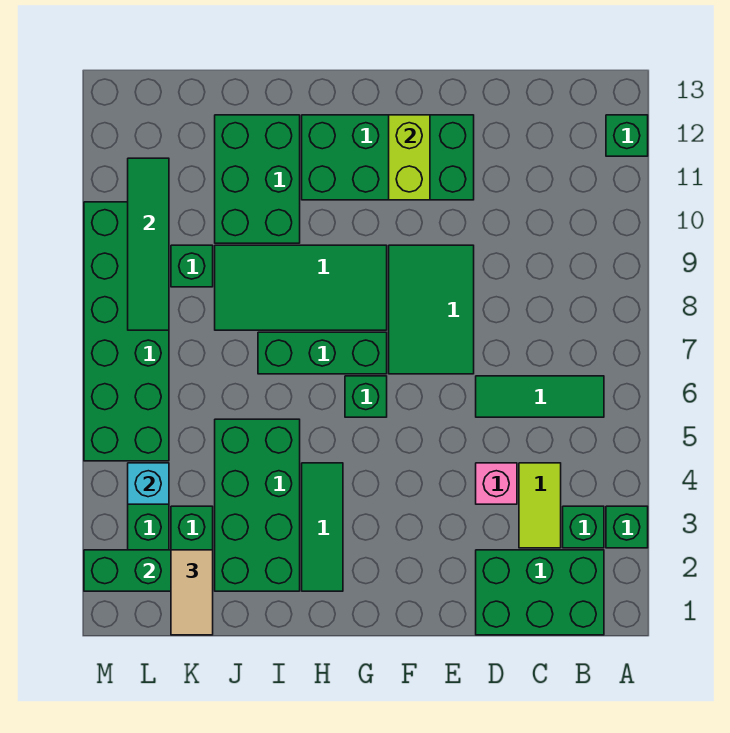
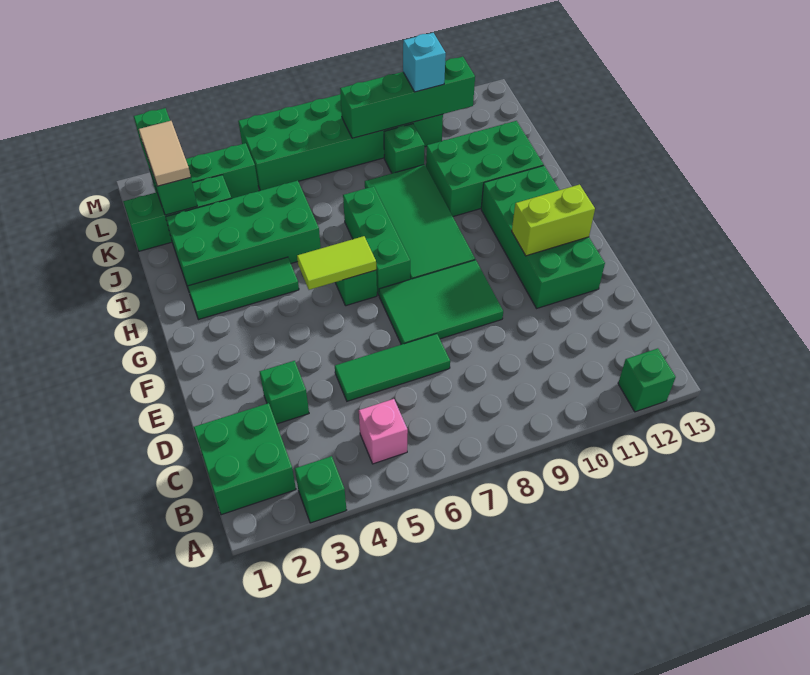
green brick B1:D2 level 1 -> green brick B1:C2 level 1
green brick B3 level 1 -> green brick D3 level 1
green tile B6:D6 level 1 -> green tile D5:D7 level 1
lime tile C3:C4 level 1 -> lime tile G5:G6 level 2
pink brick D4 level 1 -> pink brick B5 level 1
tan tile K1:K2 level 3 -> tan tile K2:L2 level 3
cyan brick L4 level 2 -> cyan brick L10 level 3
green tile L8:L11 level 2 -> green brick L8:L11 level 2

